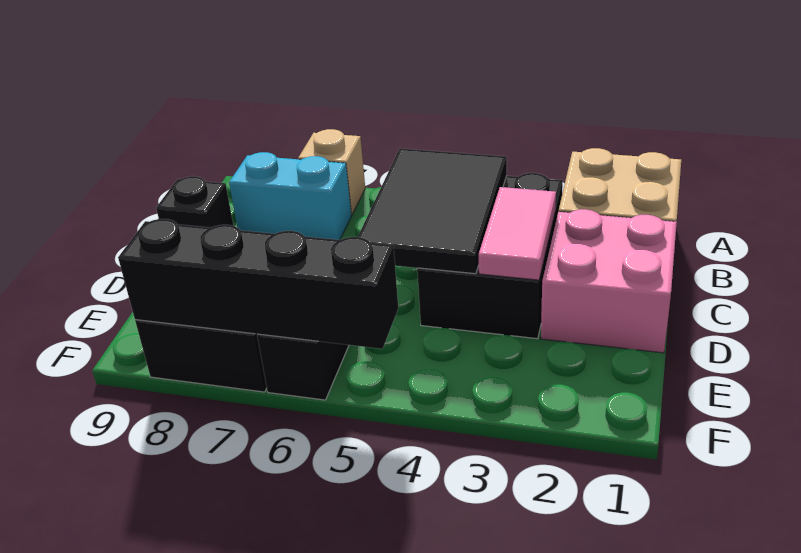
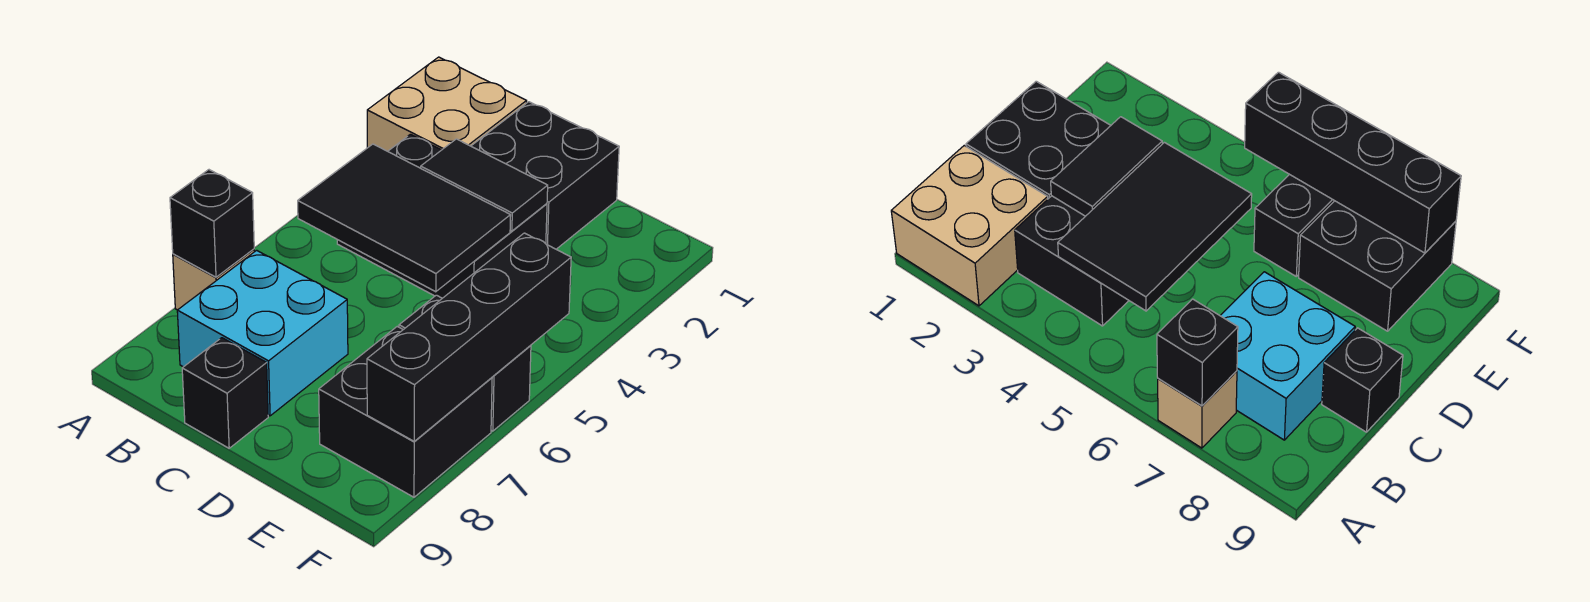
none -> black brick A7 level 2
cyan brick B7:B8 level 1 -> cyan brick B7:C8 level 1
pink brick C1:D2 level 1 -> black brick C1:D2 level 1
pink tile C3:D3 level 2 -> black tile C3:D3 level 2

